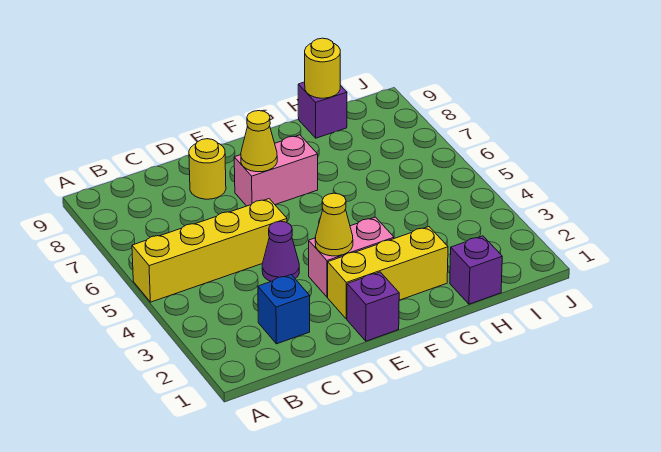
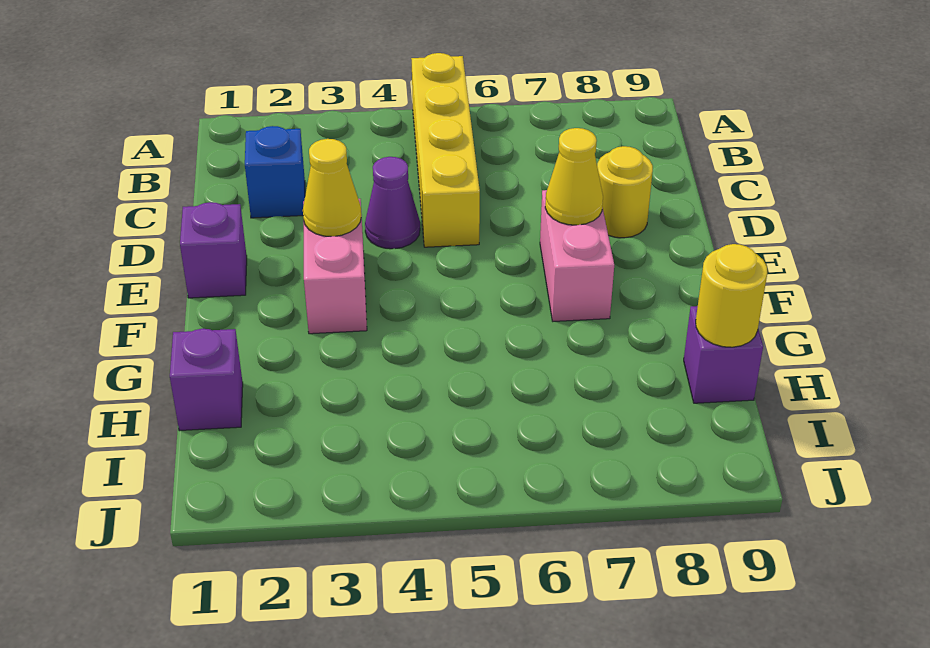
yellow brick E2:G2 level 1 -> none

